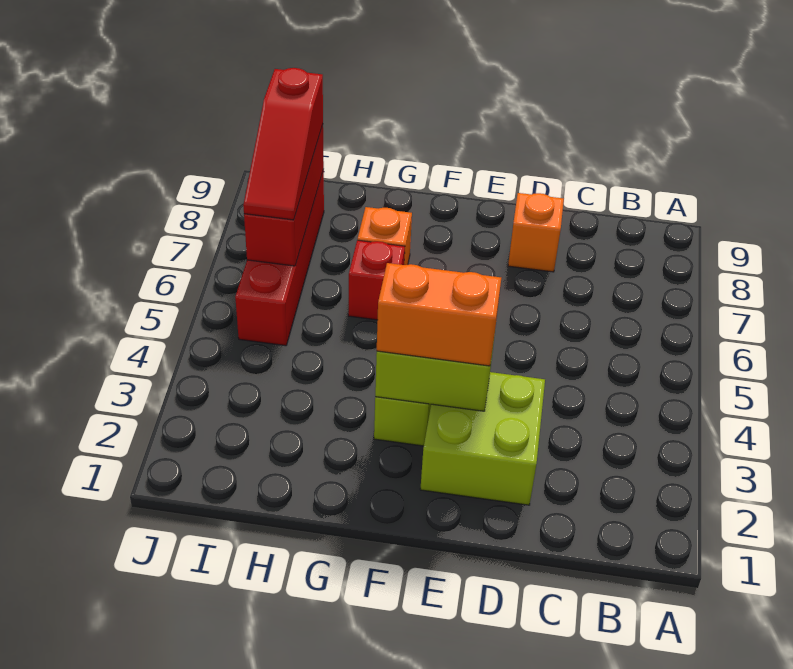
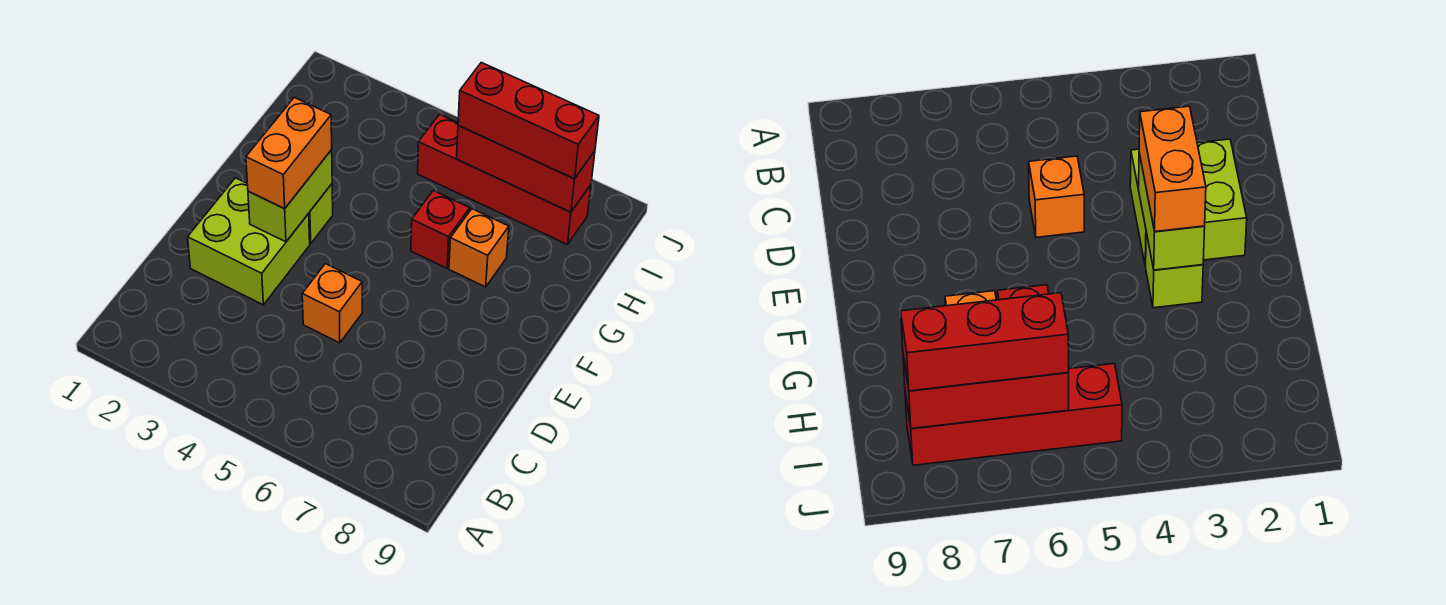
orange brick D8 level 1 -> orange brick D5 level 1
red slope I6:I8 level 3 top 8 -> red brick I6:I8 level 3

